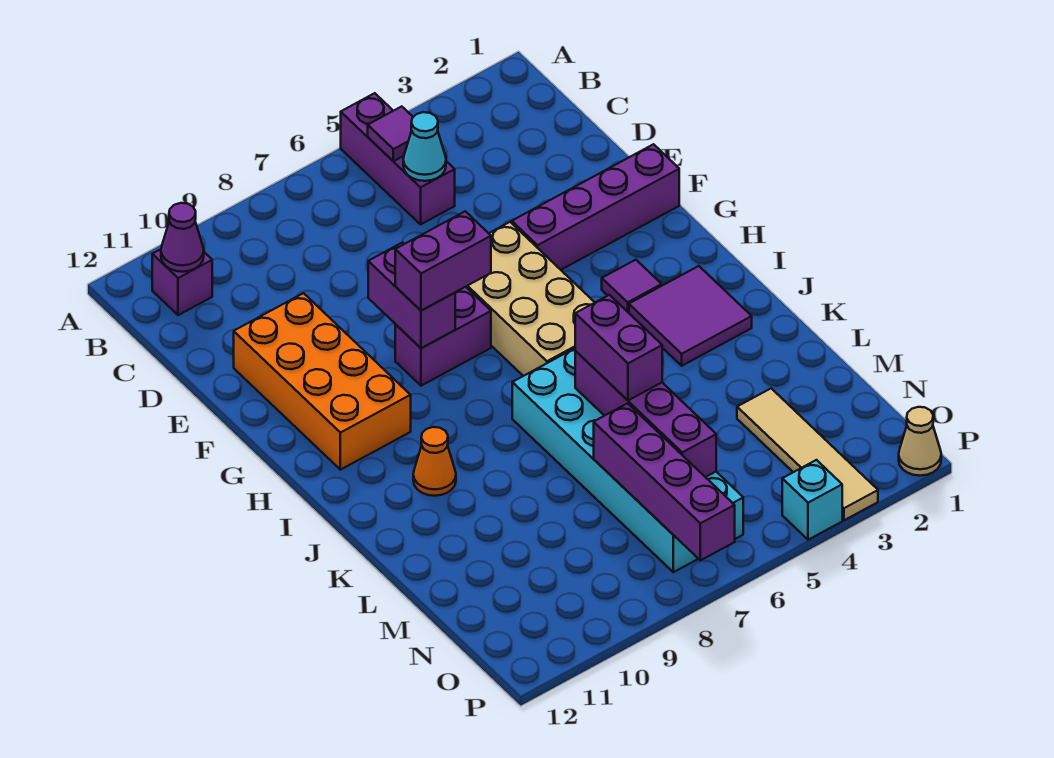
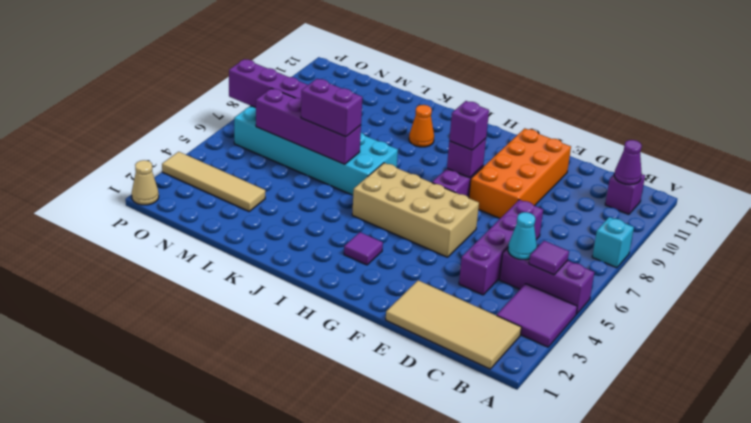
none -> tan tile B1:E2 level 1
orange brick E10:H11 level 1 -> orange brick E8:F11 level 1
purple brick F1:F4 level 1 -> purple brick D4:D7 level 1
purple brick F8:G8 level 2 -> purple brick G8 level 2
purple brick G7:G8 level 3 -> purple brick G8 level 3
purple tile I2:J3 level 1 -> purple tile A3:B4 level 1
cyan brick P4 level 1 -> cyan brick A8 level 1

